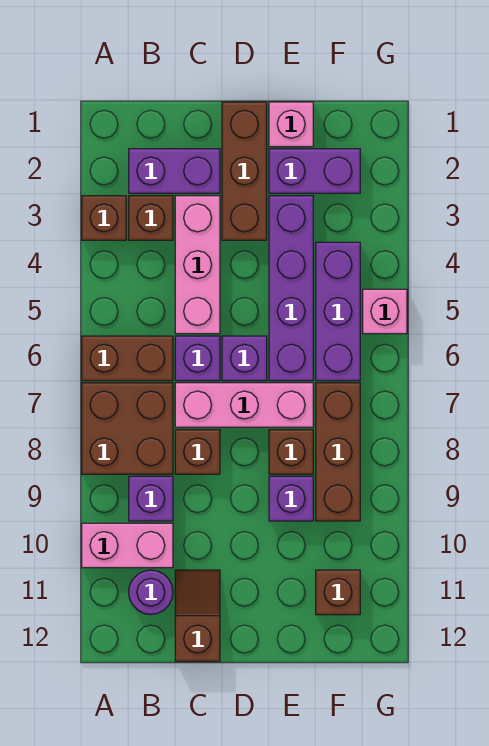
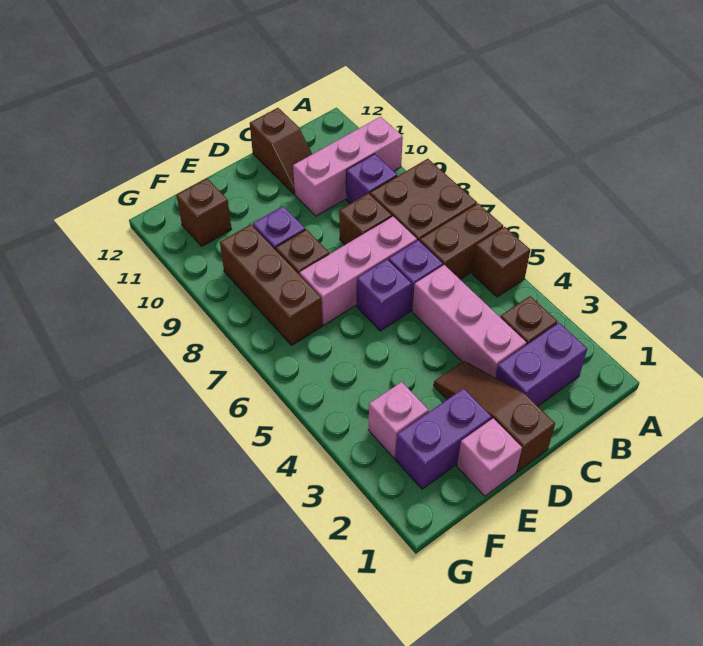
brown brick A3 level 1 -> brown brick A5 level 1
pink brick A10:B10 level 1 -> pink brick A10:C10 level 1
purple round brick B11 level 1 -> none
brown brick D1:D3 level 1 -> brown slope D1:D3 level 1 top 1
purple brick E3:E6 level 1 -> none
purple brick F4:F6 level 1 -> none
pink brick G5 level 1 -> pink brick F3 level 1

